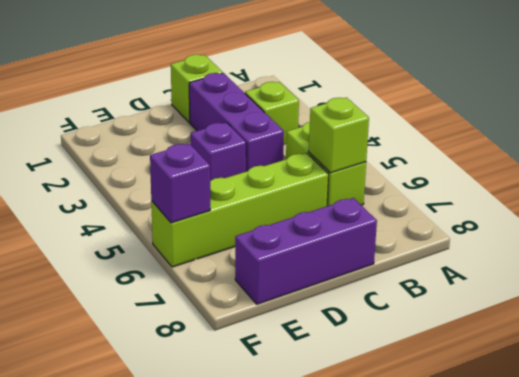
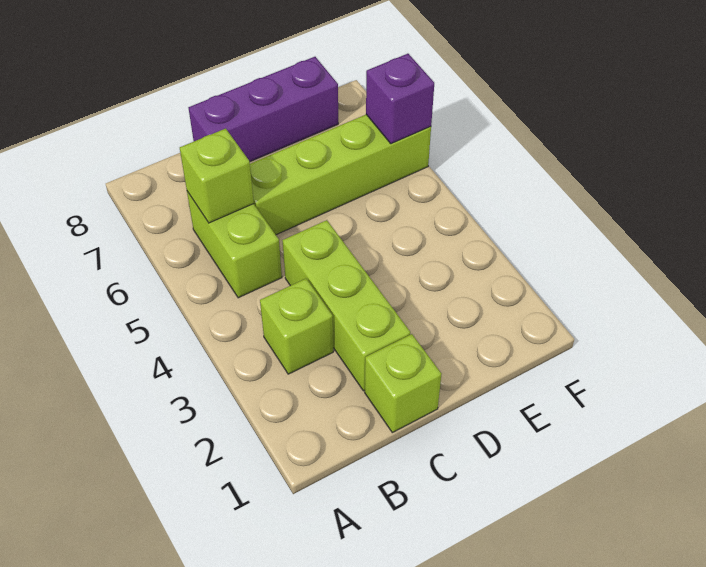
purple brick C2:C4 level 1 -> lime brick C2:C4 level 1
purple brick D4 level 1 -> none

